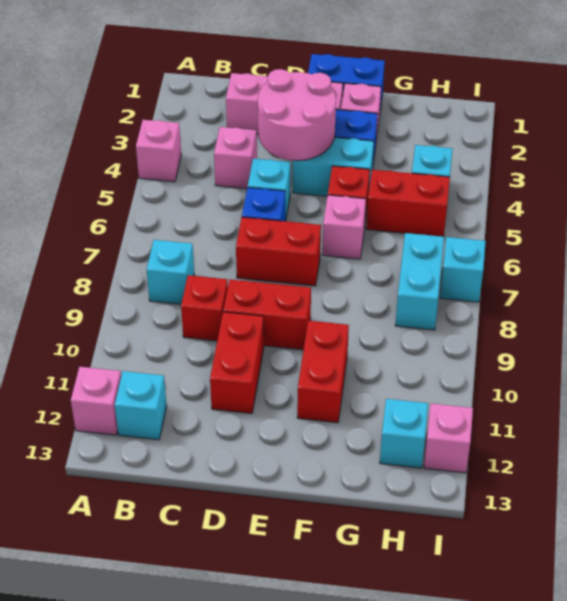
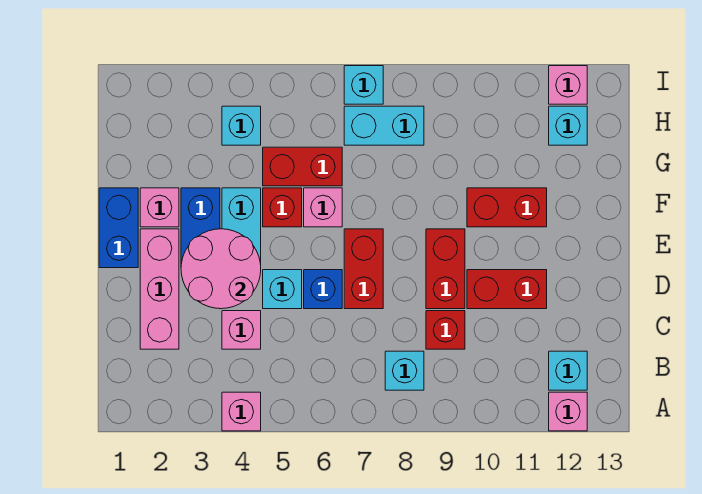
red brick G5:H5 level 1 -> red brick G5:G6 level 1

